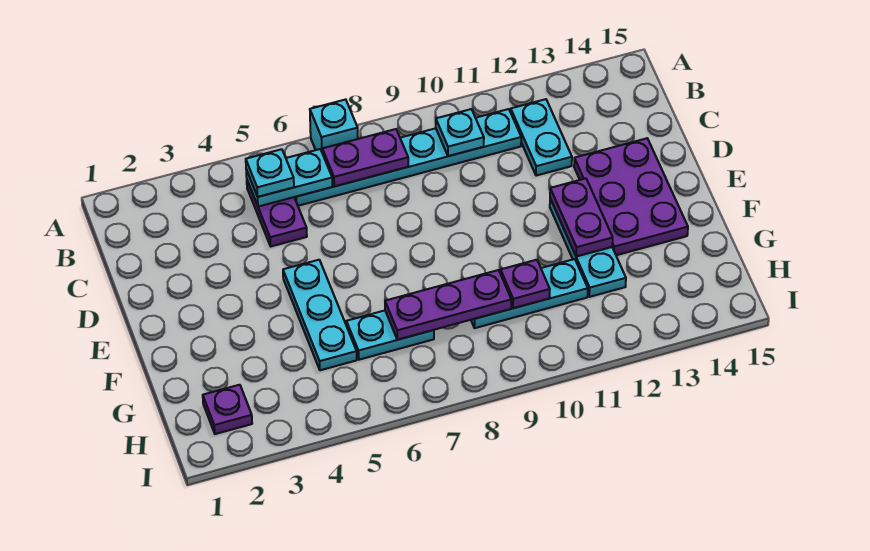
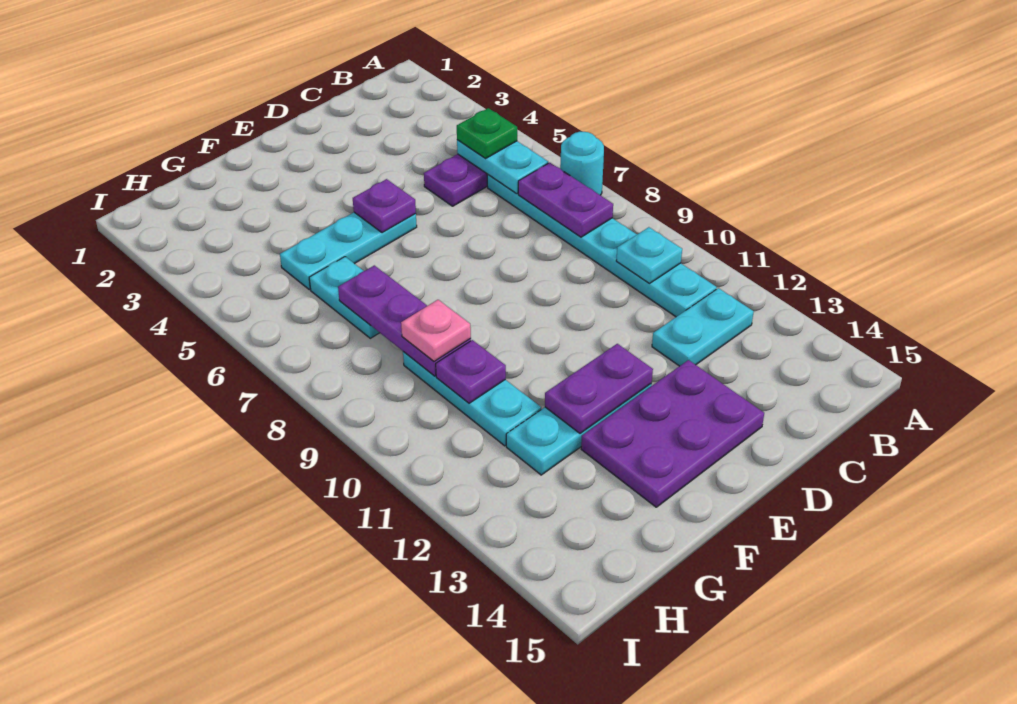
cyan brick A7 level 1 -> cyan round brick A7 level 1
cyan plate B5 level 3 -> green plate B5 level 3
none -> pink plate G9 level 3
purple plate H2 level 1 -> purple plate E5 level 2

